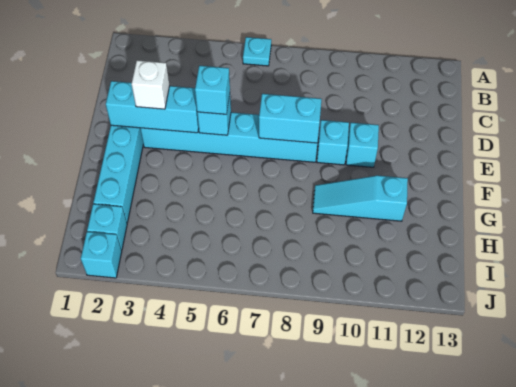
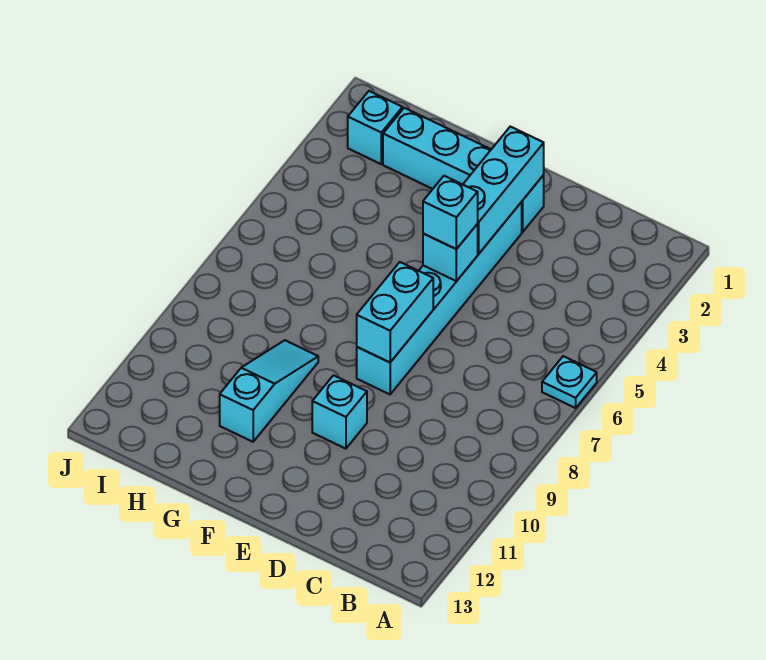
white brick E3 level 3 -> none
cyan brick E9 level 1 -> none
cyan brick J2 level 1 -> none

